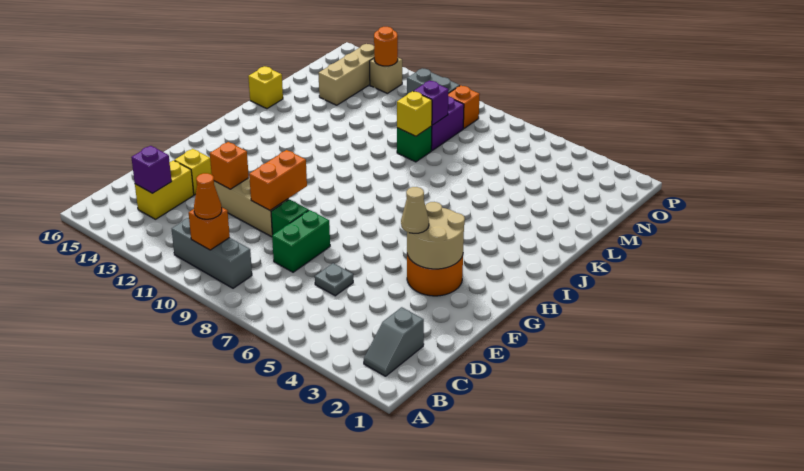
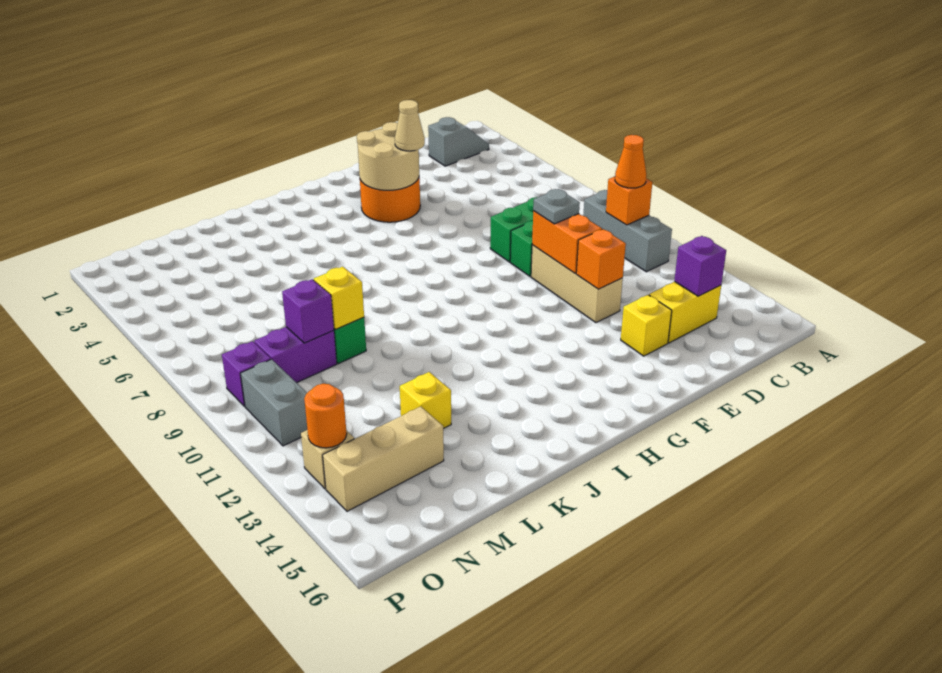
grey plate D6 level 1 -> grey plate E10 level 3
orange brick E10:F10 level 2 -> orange brick E10:E11 level 2
yellow brick K16 level 1 -> yellow brick L13 level 1
orange brick O9 level 1 -> purple brick O9 level 1

